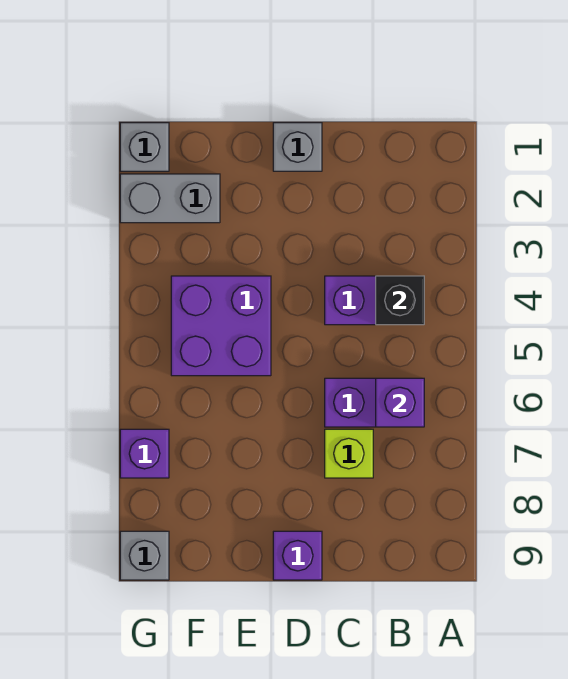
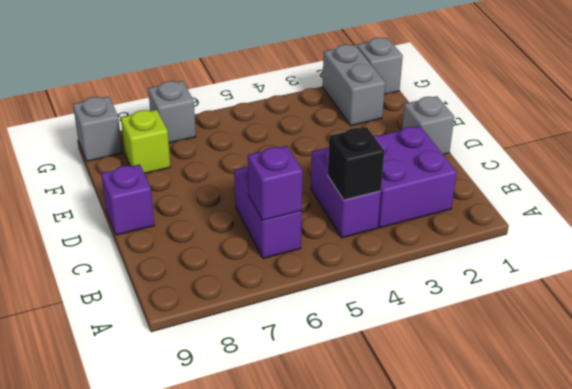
lime brick C7 level 1 -> lime brick F8 level 1
purple brick E4:F5 level 1 -> purple brick B2:C3 level 1
purple brick G7 level 1 -> grey brick G7 level 1

